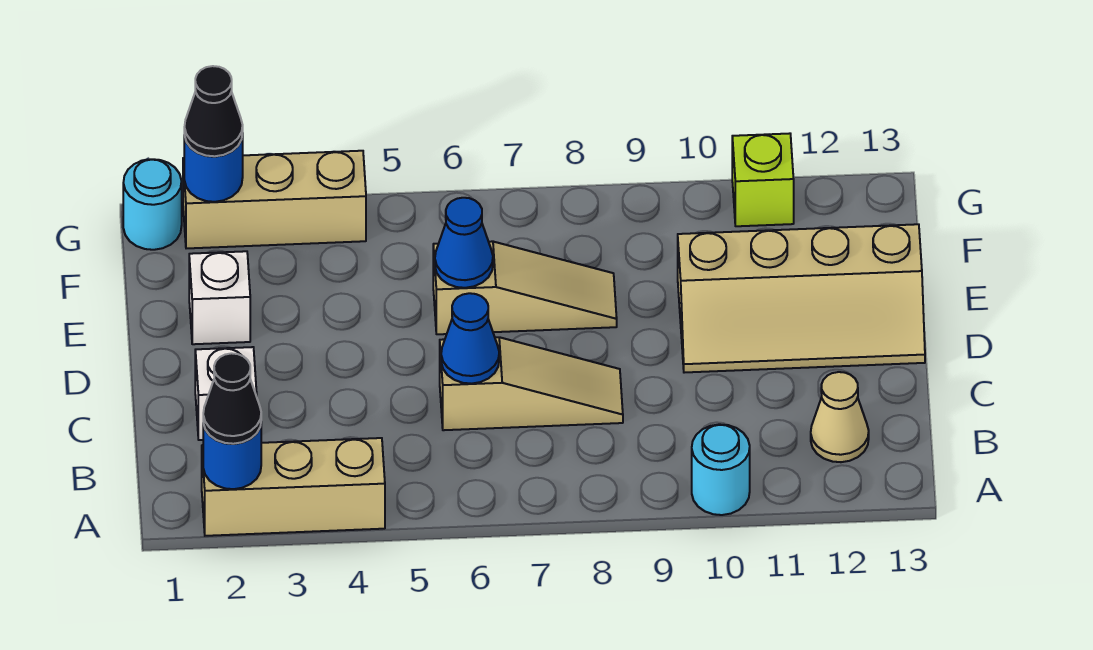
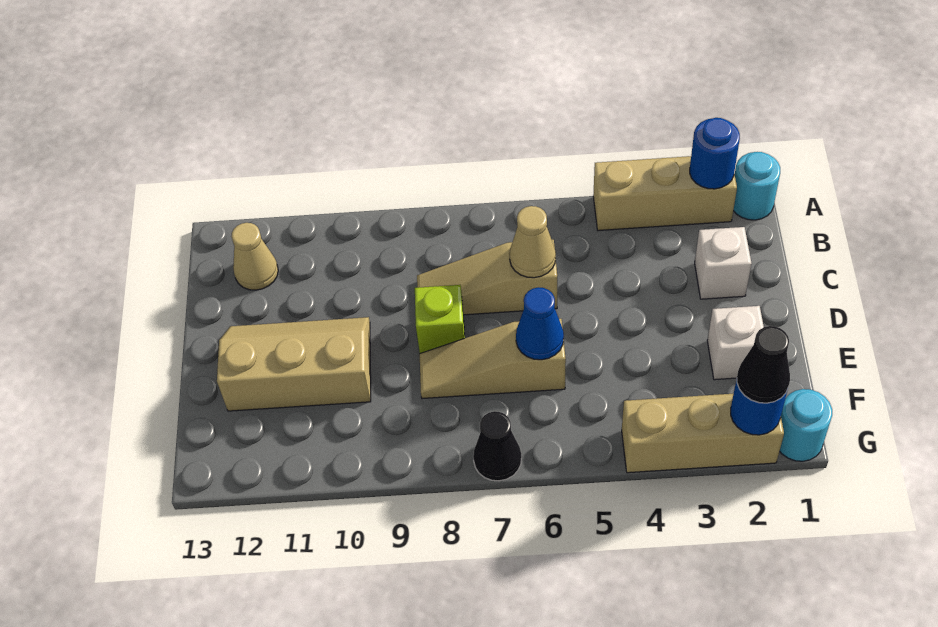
black cone A2 level 3 -> black cone G7 level 1
cyan round brick A10 level 1 -> cyan round brick A1 level 1
blue cone C6 level 2 -> tan cone C6 level 2
tan slope D10:E13 level 1 top E -> tan slope D10:E12 level 1 top E
lime brick G11 level 1 -> lime brick D8 level 1

